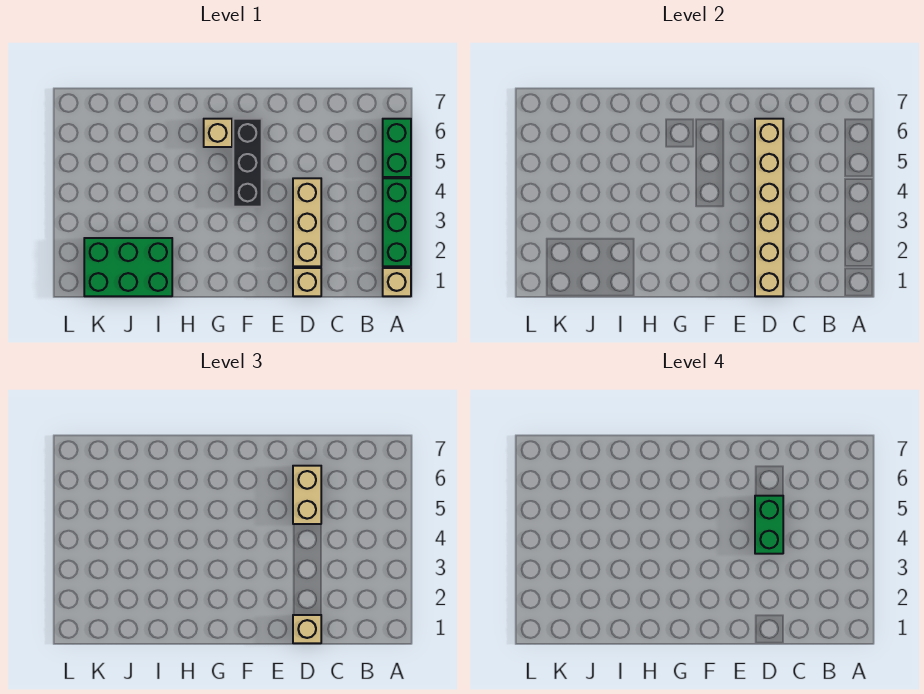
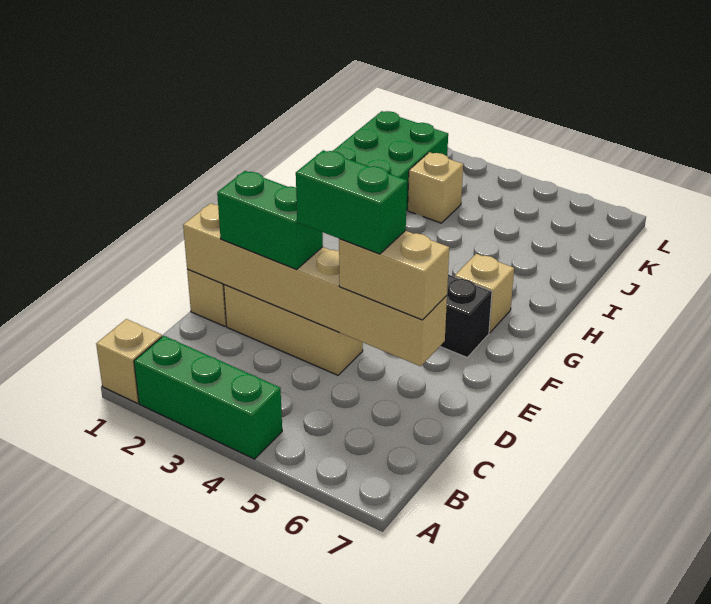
green brick A5:A6 level 1 -> green brick D2:D3 level 3
tan brick D1 level 3 -> tan brick J3 level 1

